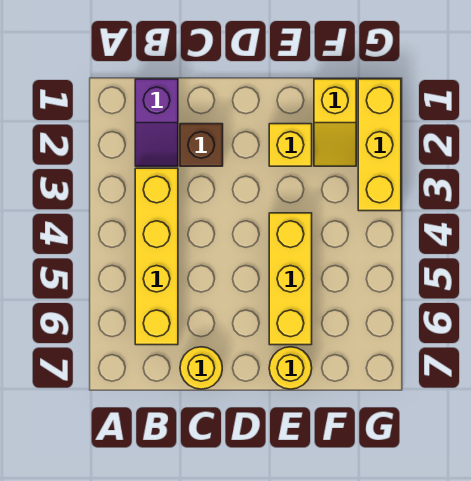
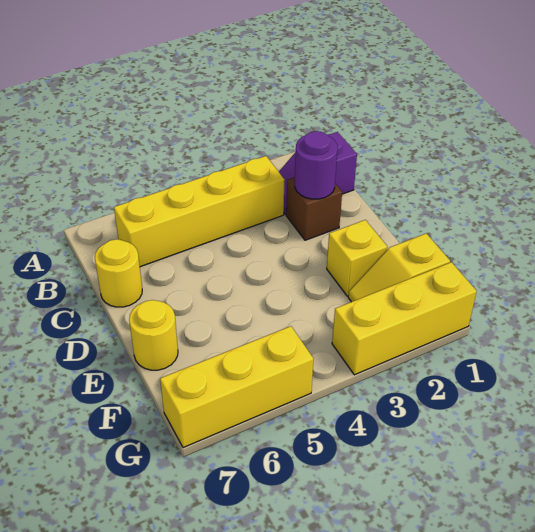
none -> purple round brick C2 level 2
yellow brick E4:E6 level 1 -> yellow brick G5:G7 level 1

